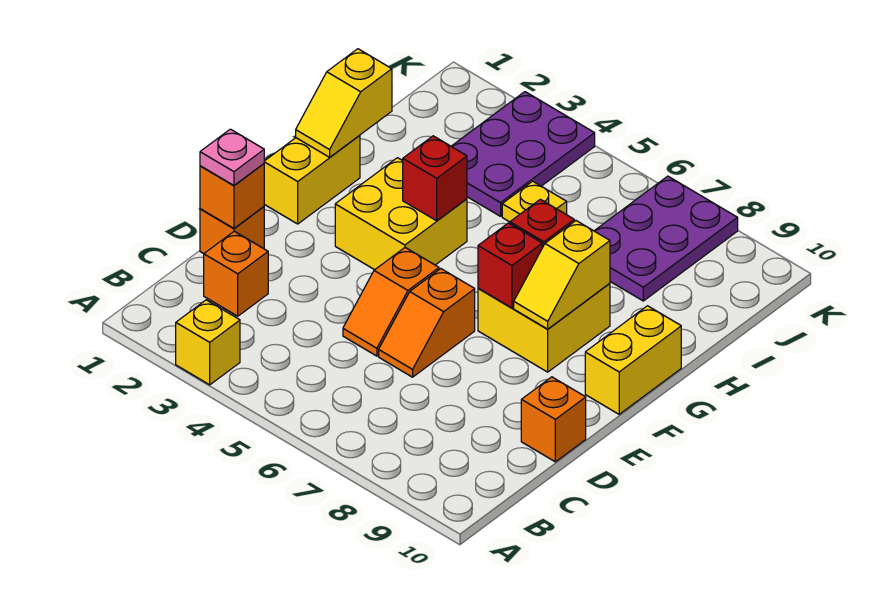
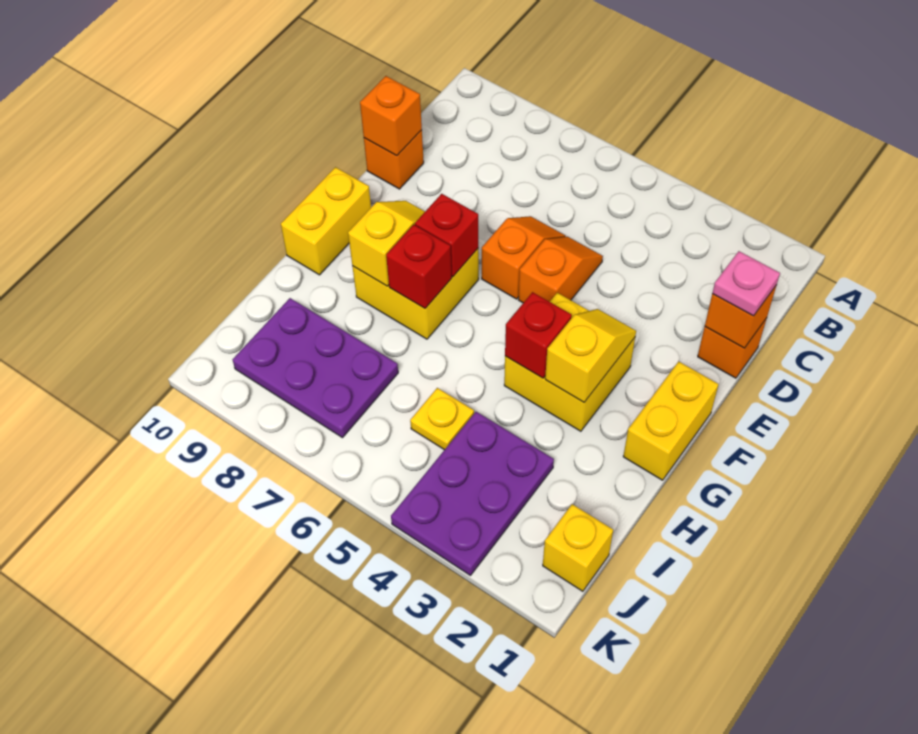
yellow brick A3 level 1 -> yellow brick J1 level 1
orange brick C2 level 1 -> orange brick D10 level 2
yellow slope G1:H1 level 2 top H -> yellow slope F3:G3 level 2 top G
purple plate I7:K8 level 1 -> purple plate I7:J9 level 1

